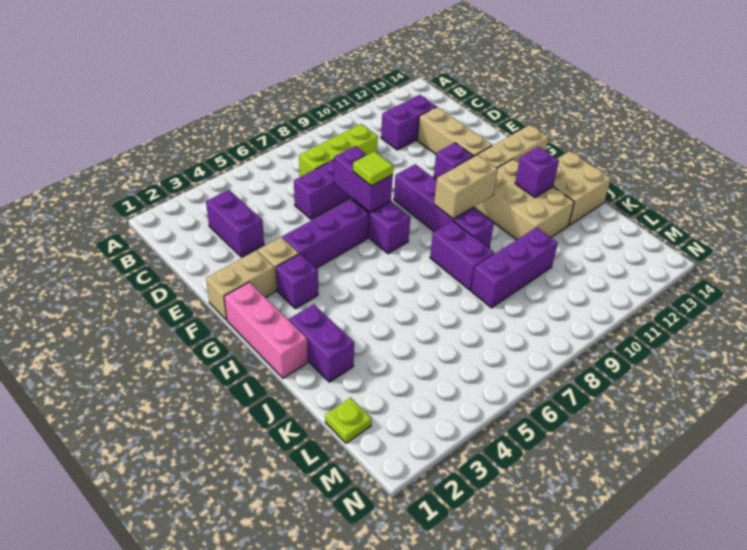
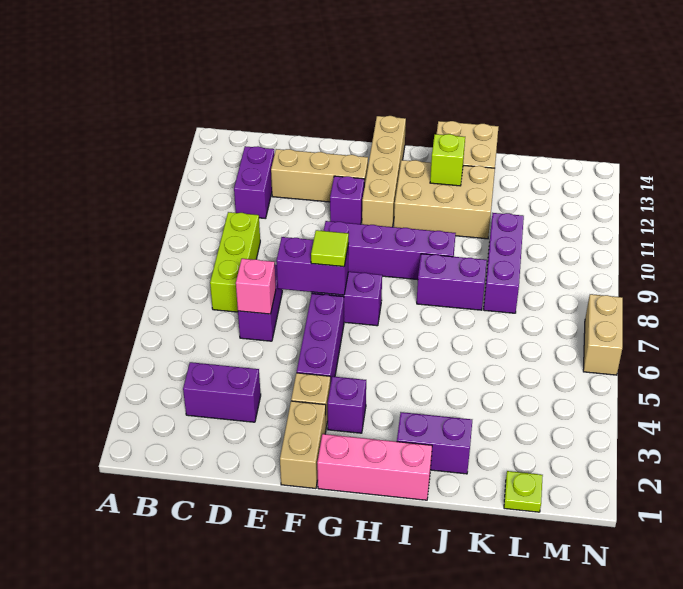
none -> pink brick D6 level 2
tan brick H9:H10 level 2 -> tan brick N6:N7 level 1
purple brick I12 level 2 -> lime brick I12 level 2

